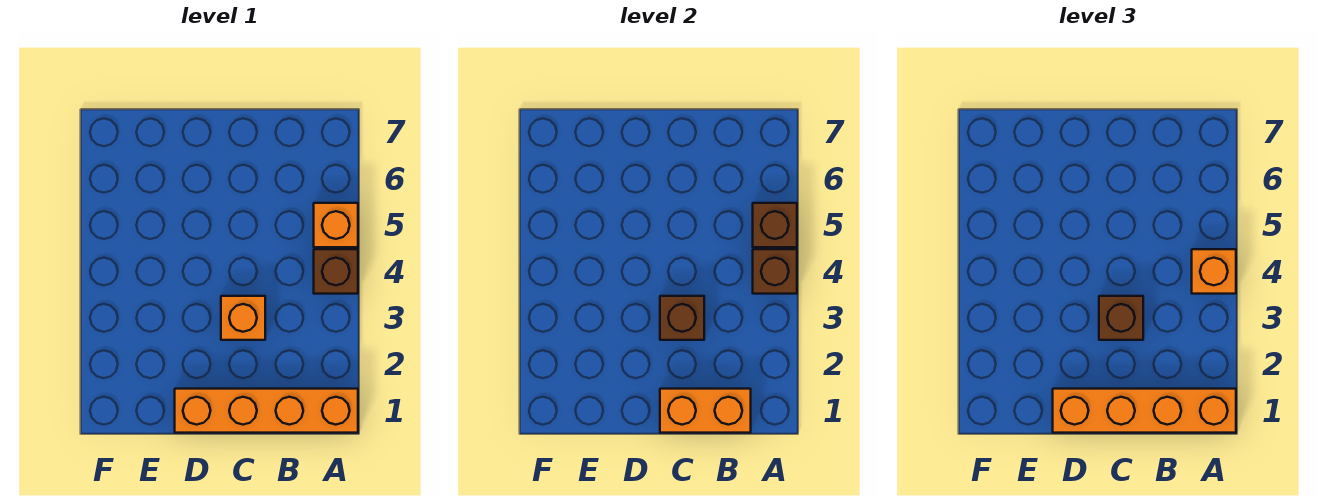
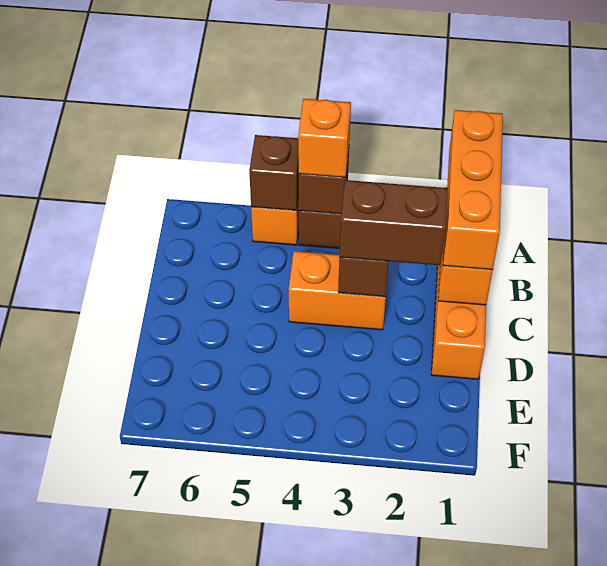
orange brick A1:D1 level 3 -> orange brick A1:C1 level 3
orange brick C3 level 1 -> orange brick C3:C4 level 1
brown brick C3 level 3 -> brown brick C2:C3 level 3

